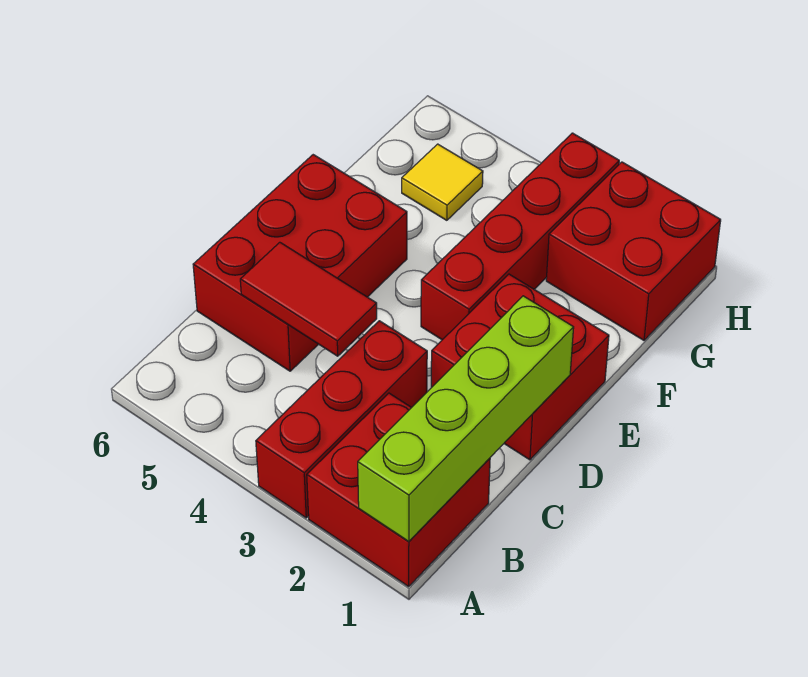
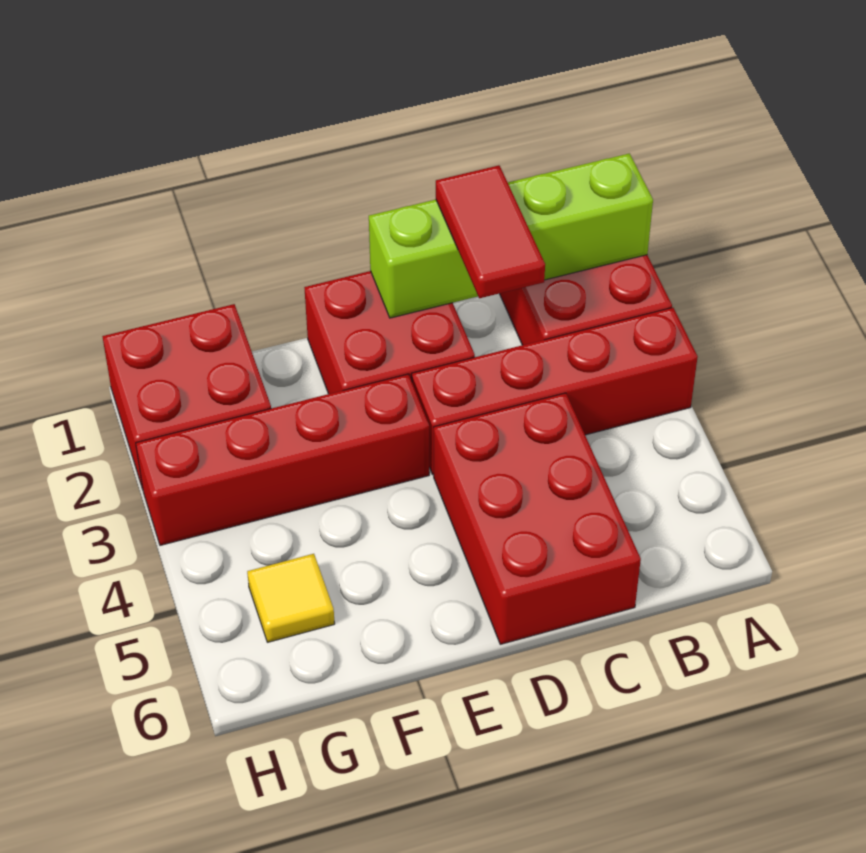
red brick A3:C3 level 1 -> red brick A3:D3 level 1
red tile C4:C5 level 2 -> red tile C1:C2 level 3
red brick C5:E6 level 1 -> red brick C4:D6 level 1

